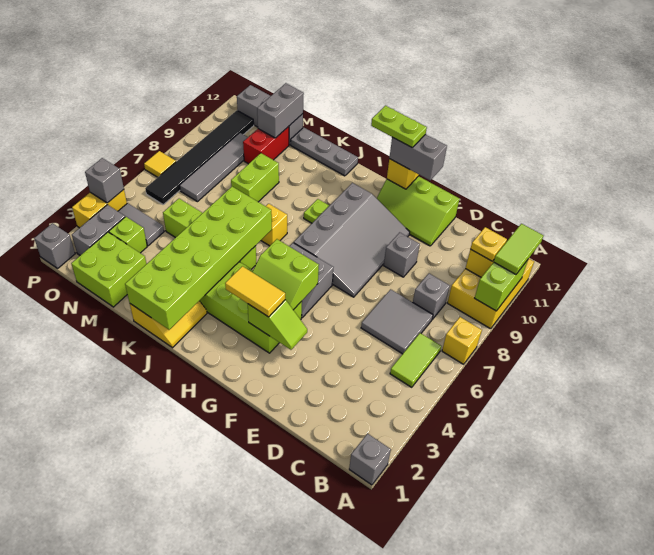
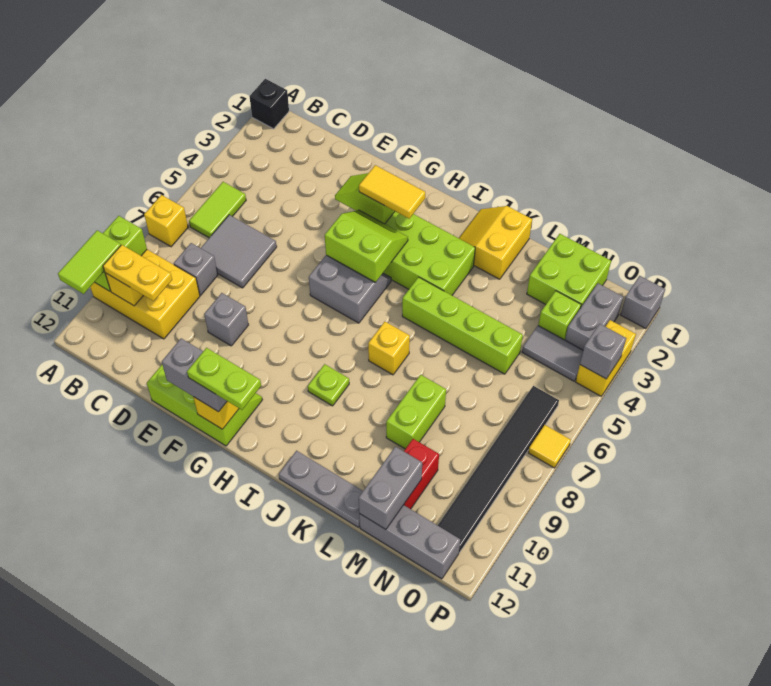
grey brick A1 level 1 -> black brick A1 level 1
yellow brick A9:B11 level 1 -> yellow brick A9:C10 level 1
yellow plate B10 level 3 -> yellow plate B10:C10 level 3
grey slope F7:H10 level 1 top H -> none
lime brick J1:K6 level 2 -> none
grey tile N7:N10 level 1 -> none

